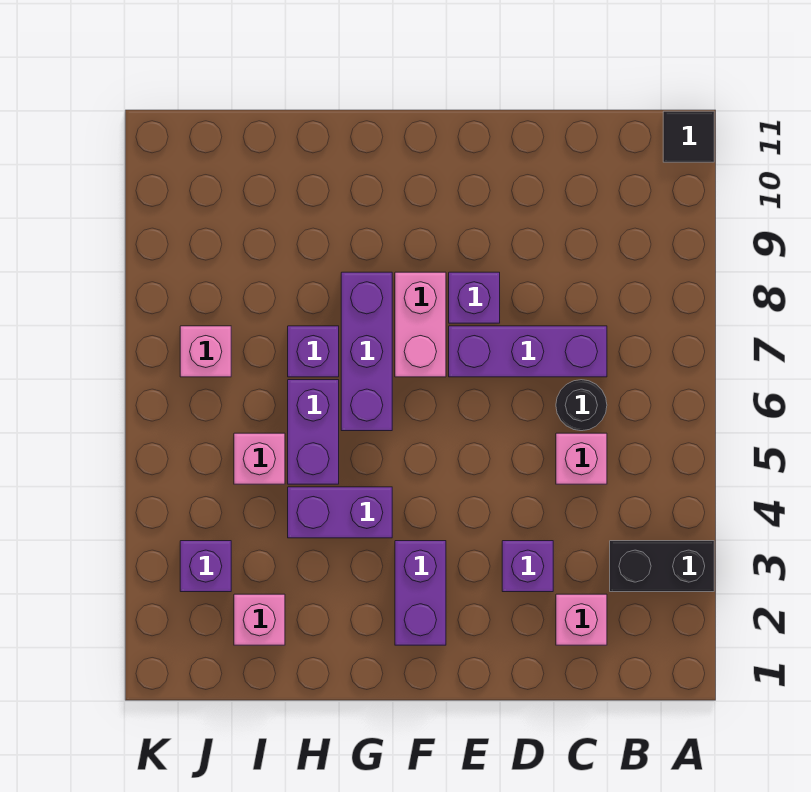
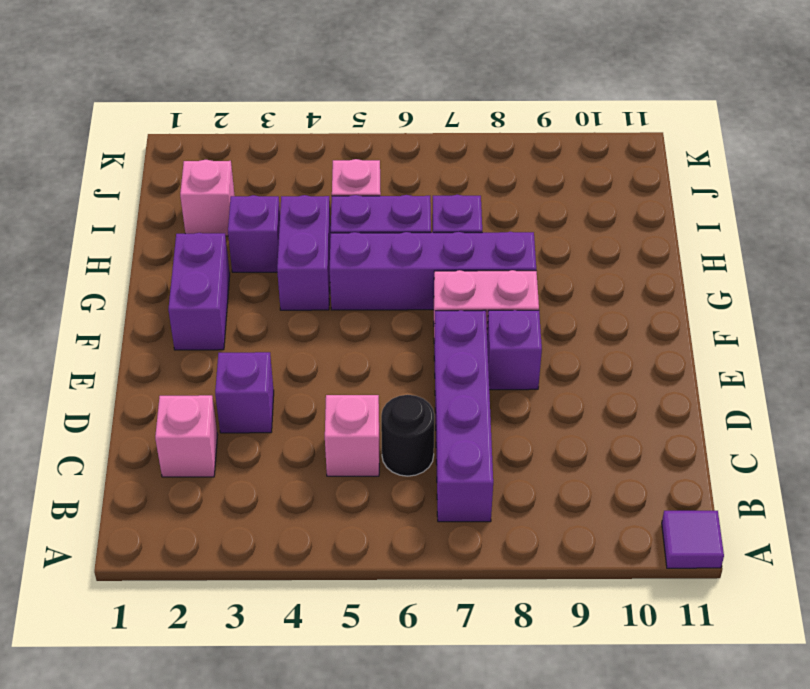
black brick A3:B3 level 1 -> none
black tile A11 level 1 -> purple tile A11 level 1
purple brick C7:E7 level 1 -> purple brick B7:E7 level 1
purple brick F2:F3 level 1 -> purple brick F2:G2 level 1
purple brick G6:G8 level 1 -> purple brick G5:G8 level 1
purple brick J3 level 1 -> purple brick H3 level 1
pink brick J7 level 1 -> none

